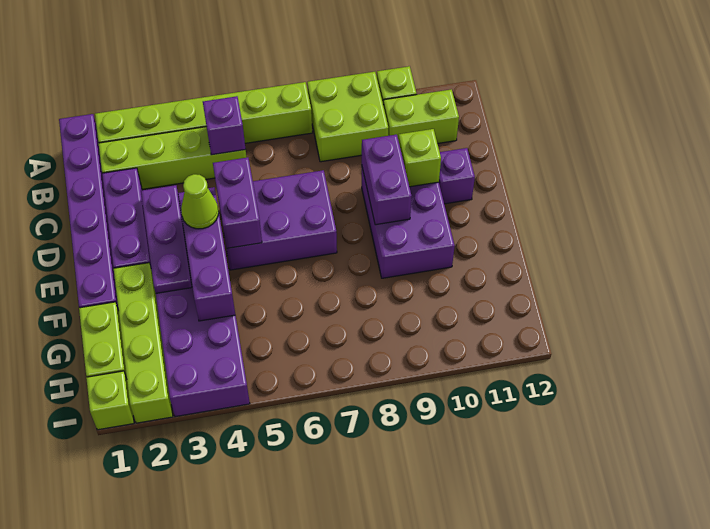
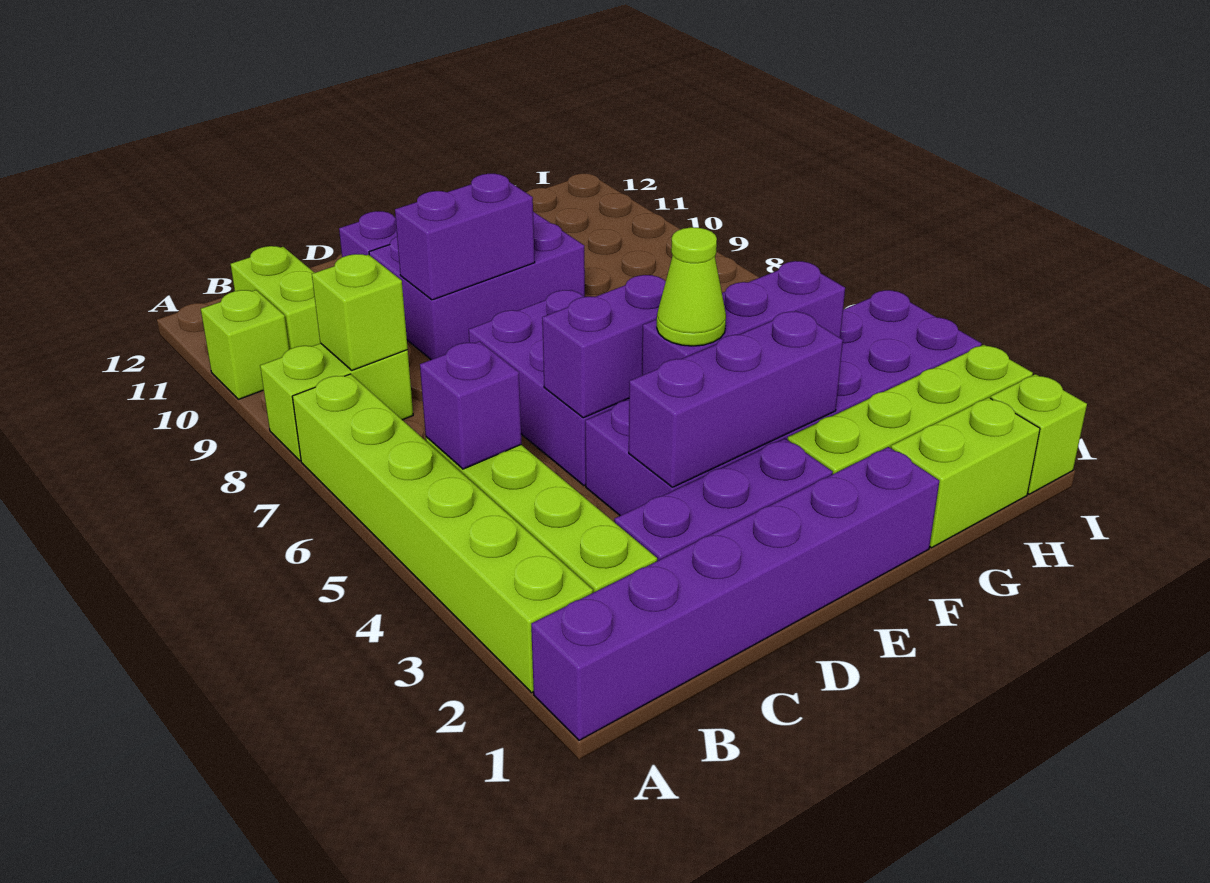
lime brick A8:B9 level 1 -> lime brick A8:B8 level 1
purple plate D3:F3 level 2 -> purple brick D3:F3 level 2
lime brick D10 level 2 -> lime brick B8 level 2

